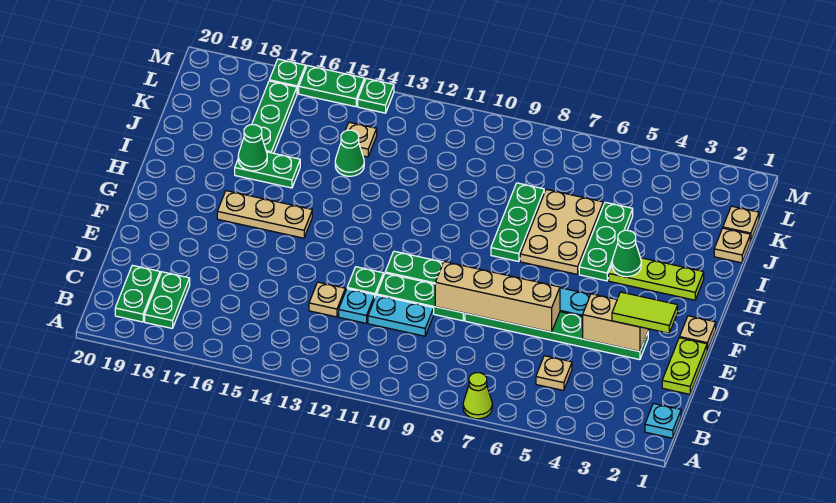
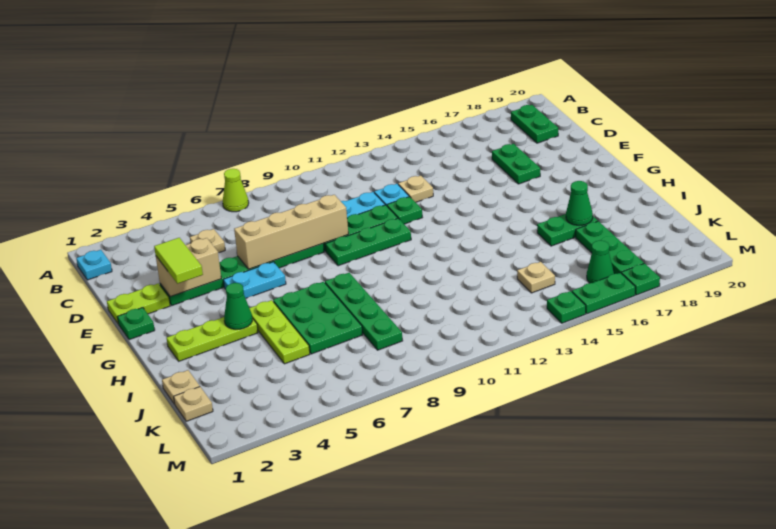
green plate B18:C18 level 1 -> green plate D17:E17 level 1
lime plate D1:E1 level 1 -> lime plate E1:E2 level 1
lime tile E2:E3 level 3 -> lime tile E3:F3 level 3
tan plate F1 level 1 -> green plate F1 level 1
tan plate G15:G17 level 1 -> none
green plate H5:J5 level 1 -> lime plate H5:J5 level 1
tan plate H6:J7 level 1 -> green plate H6:J7 level 1
green plate H8:J8 level 1 -> green plate H8:K8 level 1
green cone J14 level 1 -> green cone L16 level 1

